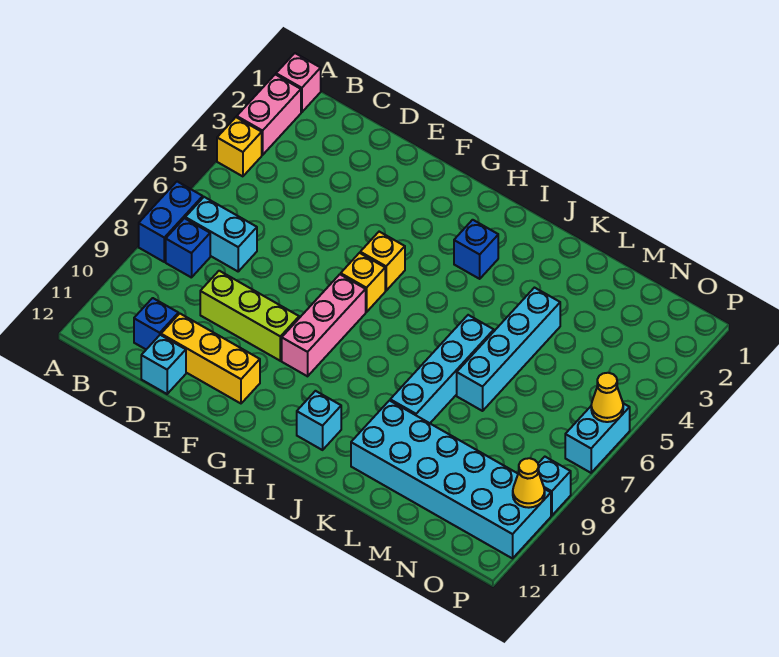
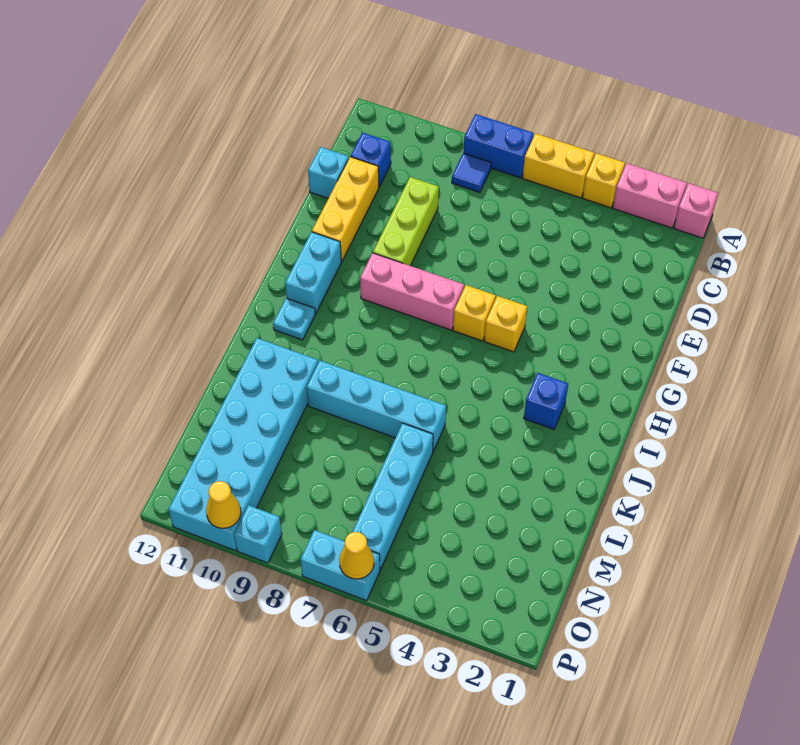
none -> yellow brick A5:A6 level 1
cyan brick B7:C7 level 1 -> cyan brick G11:H11 level 1
blue brick B8 level 1 -> blue tile B8 level 1
cyan brick I11 level 1 -> cyan plate I11 level 1
cyan brick L4:L7 level 1 -> cyan brick L6:O6 level 1

